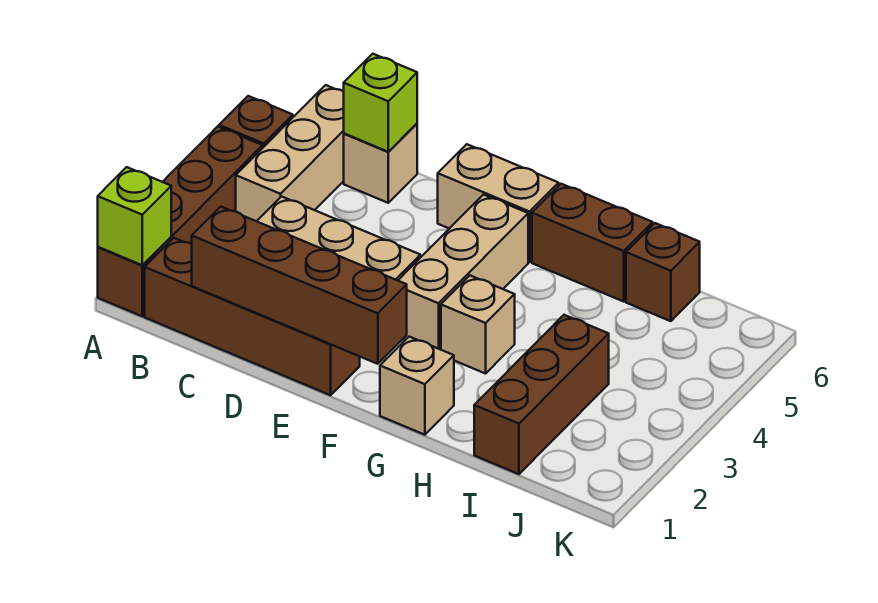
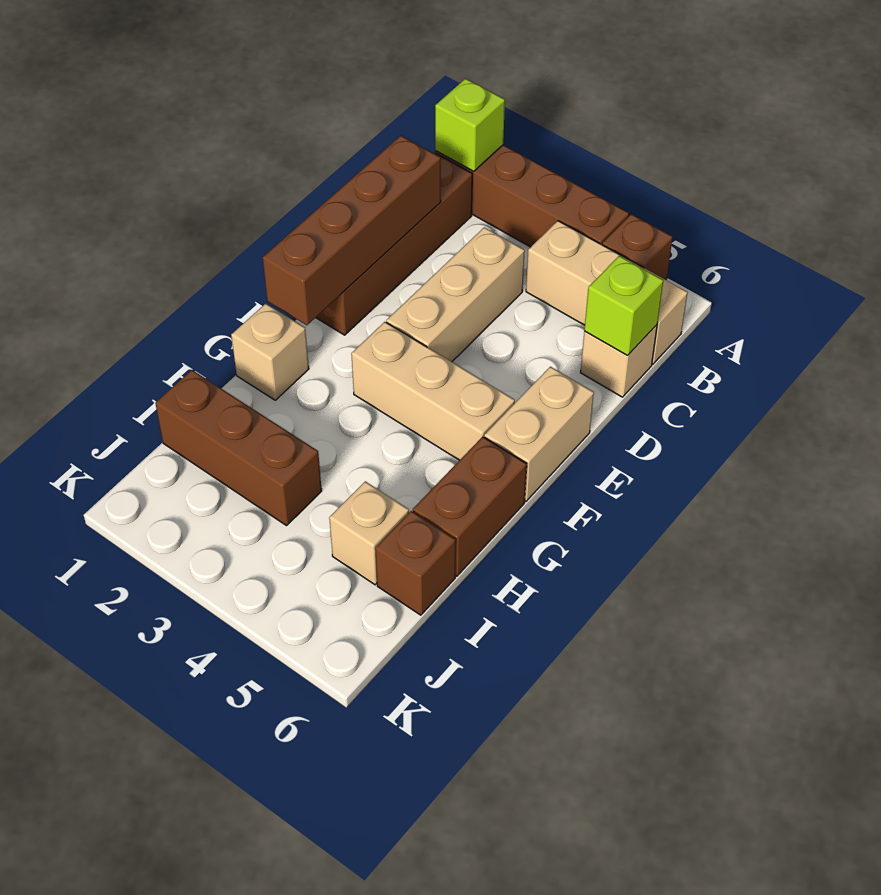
tan brick G3 level 1 -> tan brick I5 level 1

